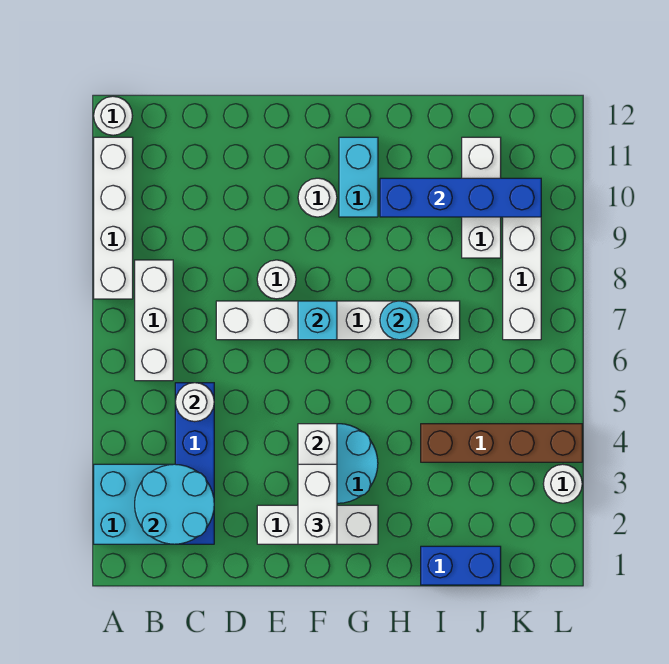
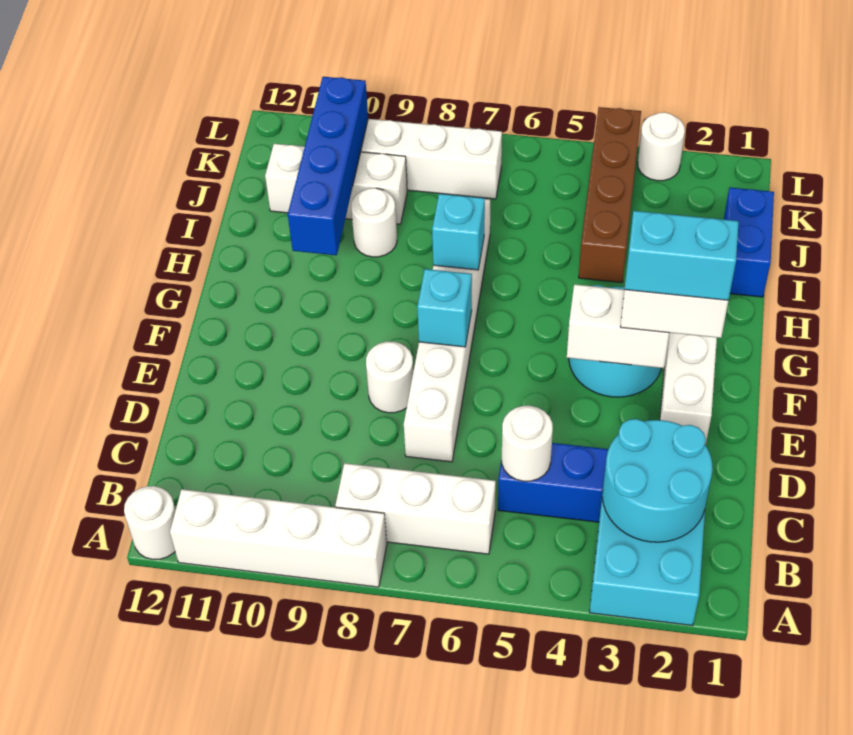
white round brick F10 level 1 -> white round brick I9 level 1
cyan brick G10:G11 level 1 -> cyan brick F2:F3 level 4
cyan round brick H7 level 2 -> cyan brick H7 level 2

